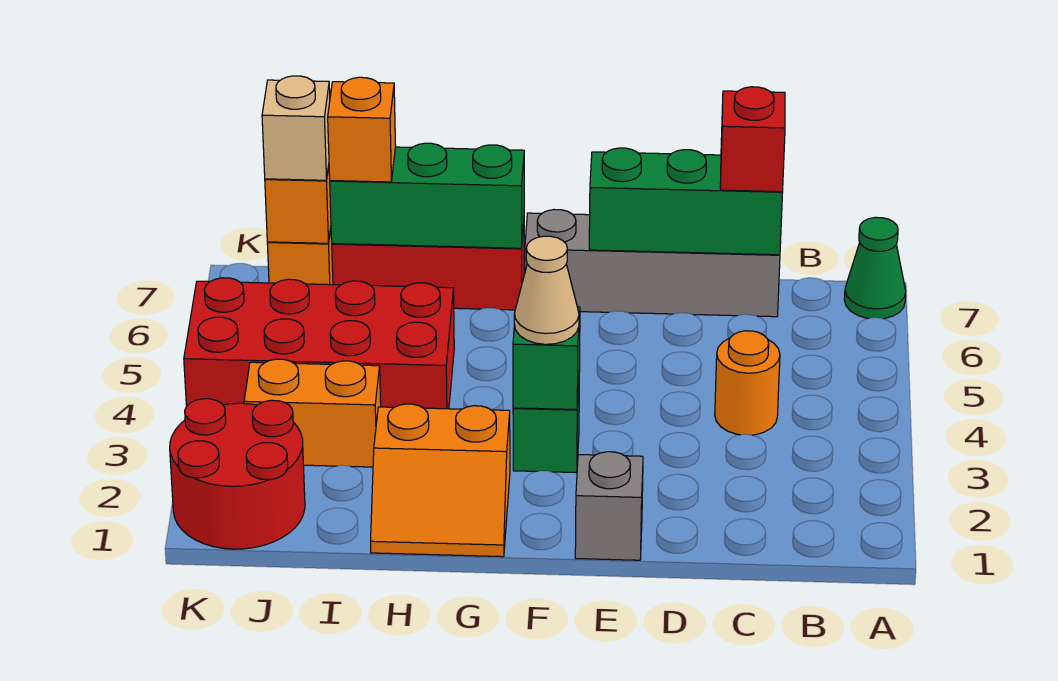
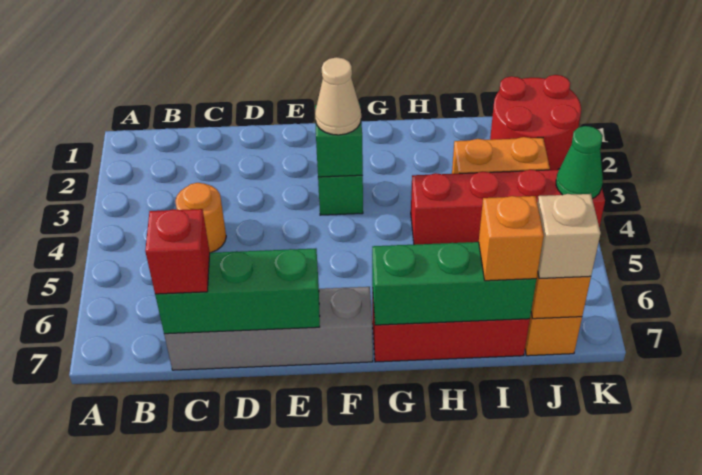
green cone A7 level 1 -> green cone K4 level 2
grey brick E1 level 1 -> none
orange slope G1:H2 level 1 top 2 -> none
red brick H4:K5 level 1 -> red brick H4:K4 level 1

